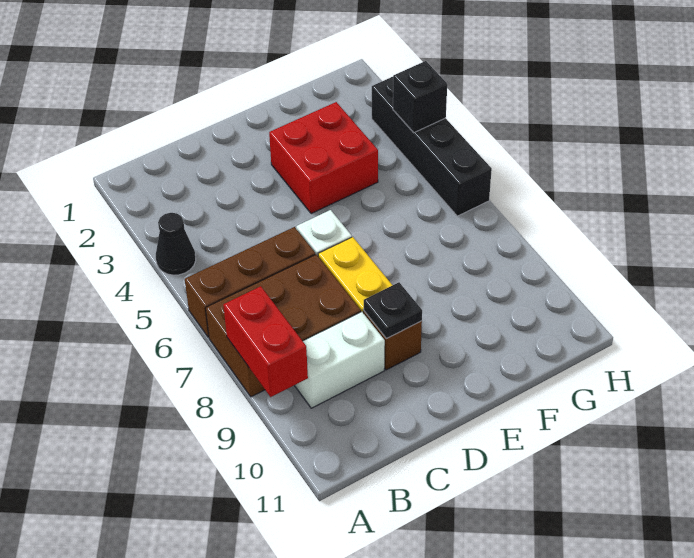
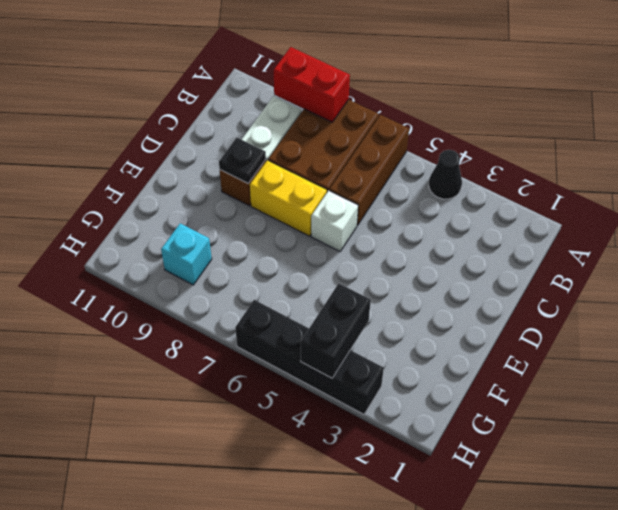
red brick E3:F4 level 1 -> none
none -> cyan brick G9 level 1
black brick H4 level 2 -> black brick G4:H4 level 2

